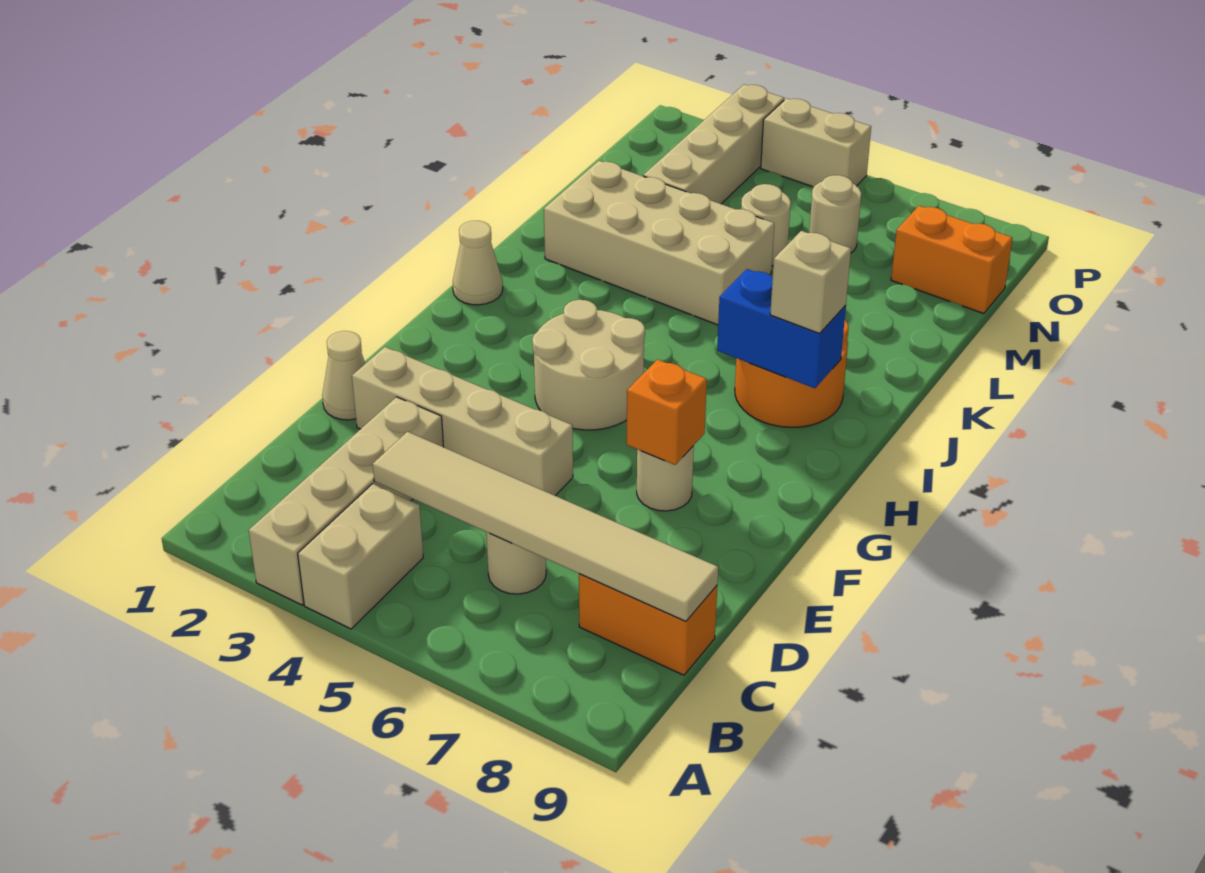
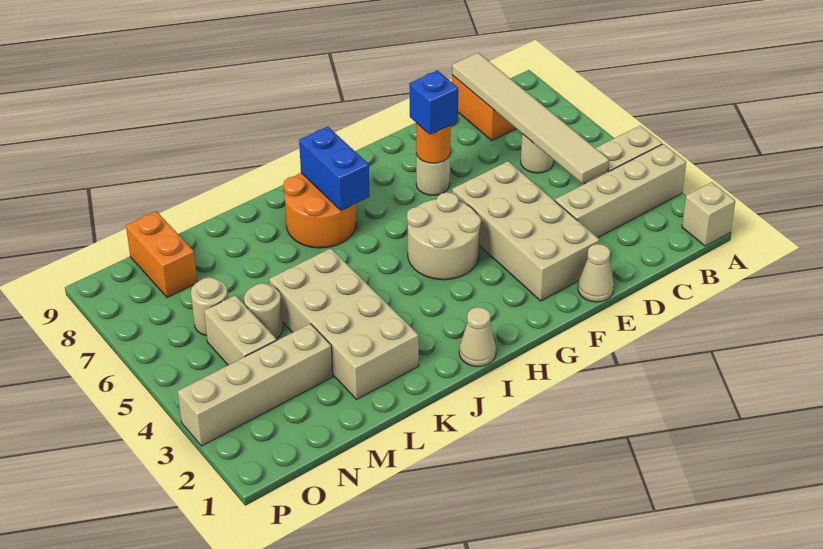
tan brick E2:E5 level 1 -> tan brick E2:F5 level 1
orange brick F7 level 2 -> orange round brick F7 level 2
none -> blue brick F7 level 3
tan brick I8 level 3 -> tan brick A1 level 1
tan brick P4:P5 level 1 -> tan brick N4:N5 level 1

